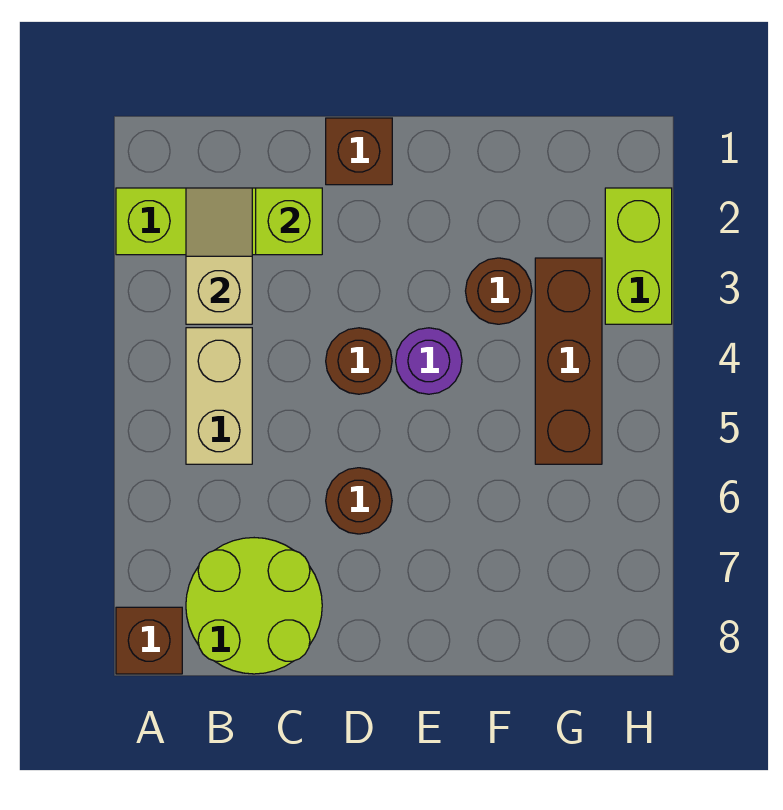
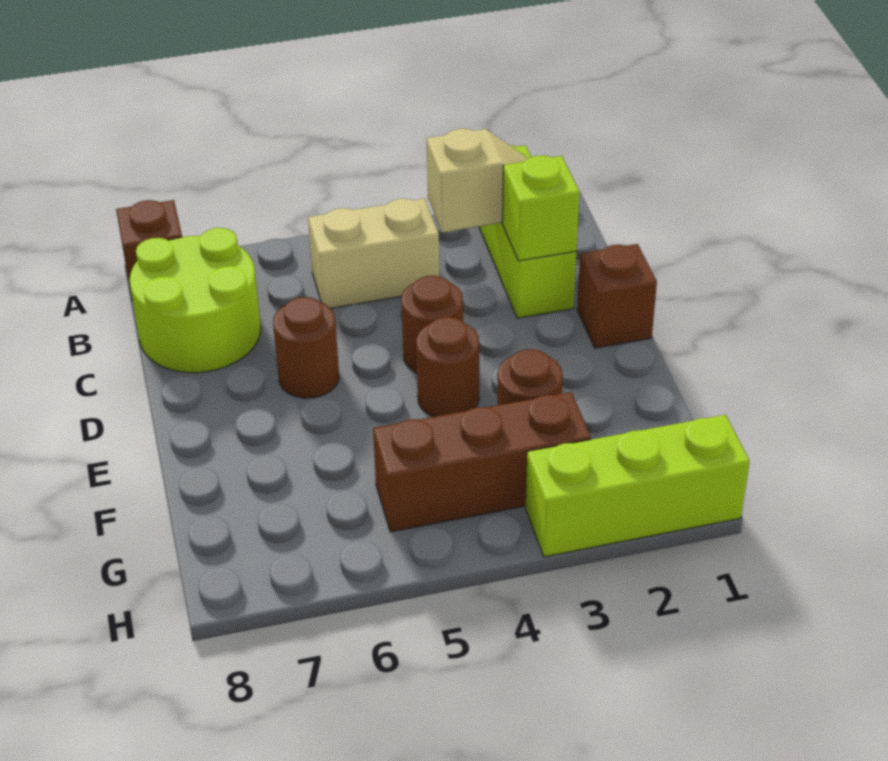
purple round brick E4 level 1 -> brown round brick E4 level 1
lime brick H2:H3 level 1 -> lime brick H1:H3 level 1

